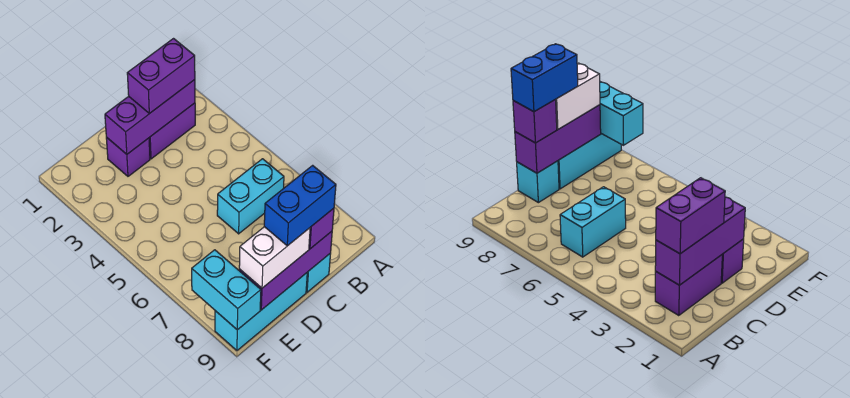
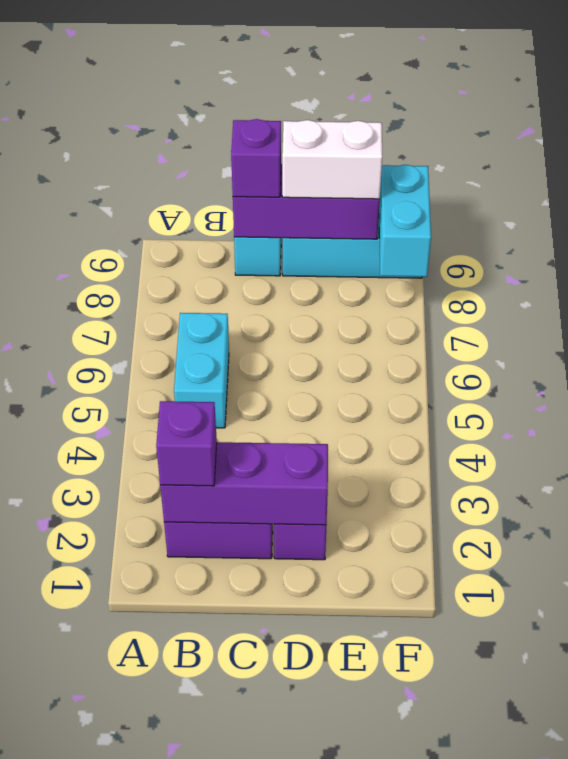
purple brick B2:C2 level 3 -> purple brick B2 level 3
cyan brick B6:C6 level 1 -> cyan brick B5:B6 level 1
blue brick C9:D9 level 4 -> none

